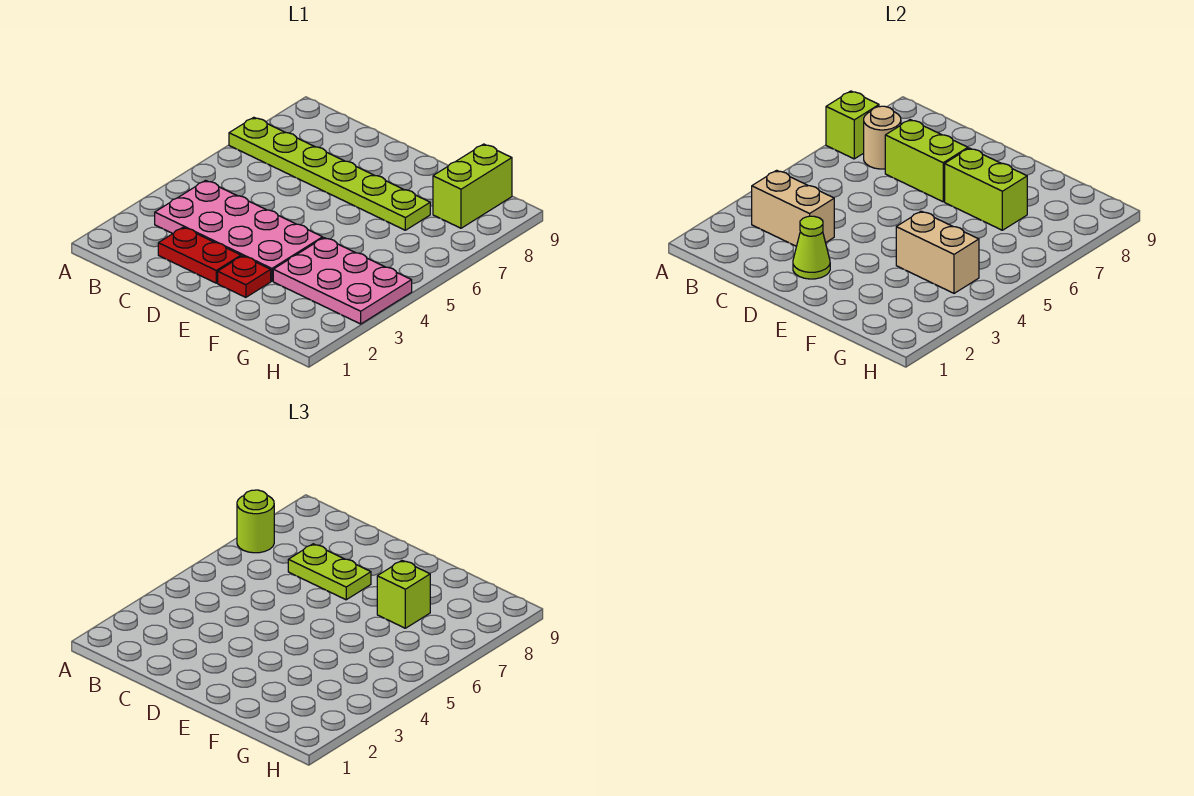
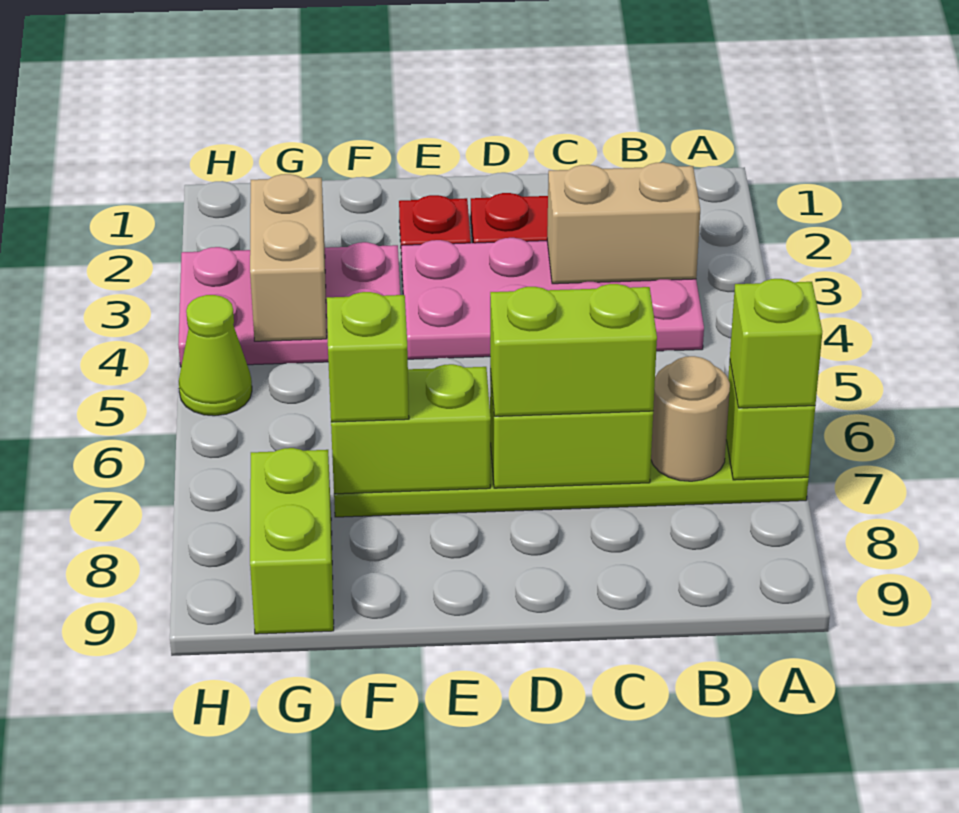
lime round brick A7 level 3 -> lime brick A7 level 3
lime plate C7:D7 level 3 -> lime brick C7:D7 level 3
lime cone D2 level 2 -> lime cone H5 level 1
tan brick F4:G4 level 2 -> tan brick G3:G4 level 2

